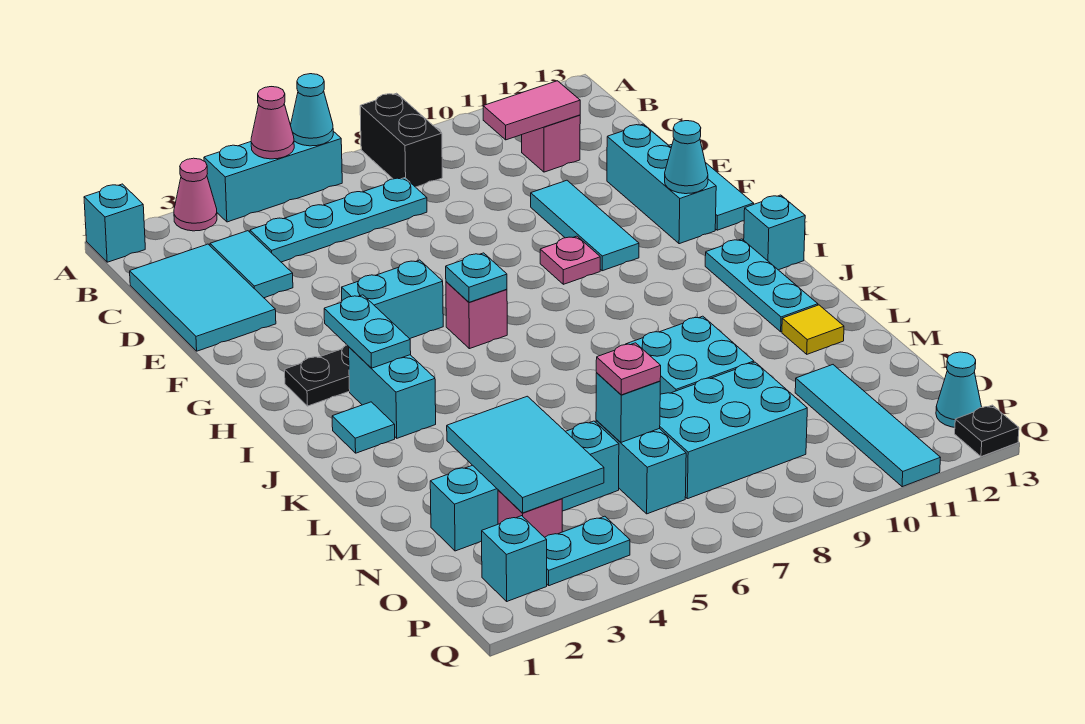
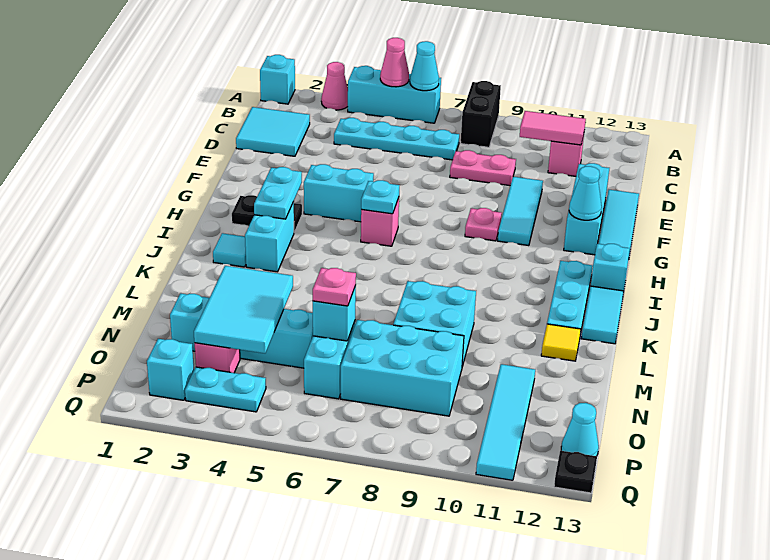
cyan tile C1:E2 level 1 -> cyan tile C1:D2 level 1
cyan tile C3:D3 level 1 -> cyan tile J13:K13 level 1
none -> pink plate D8:D9 level 1

